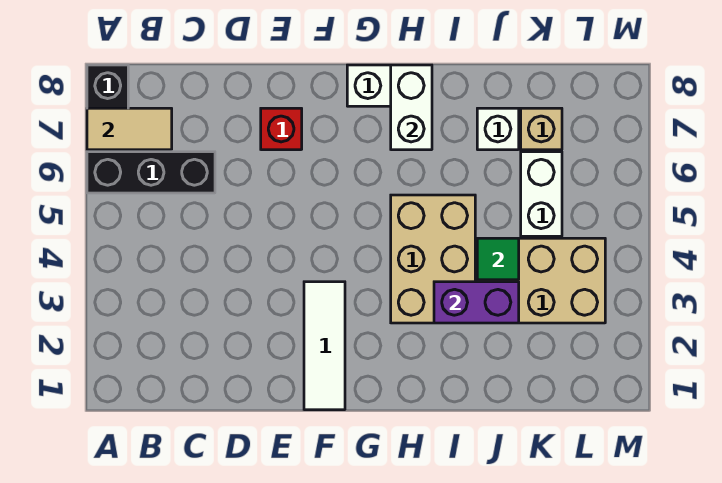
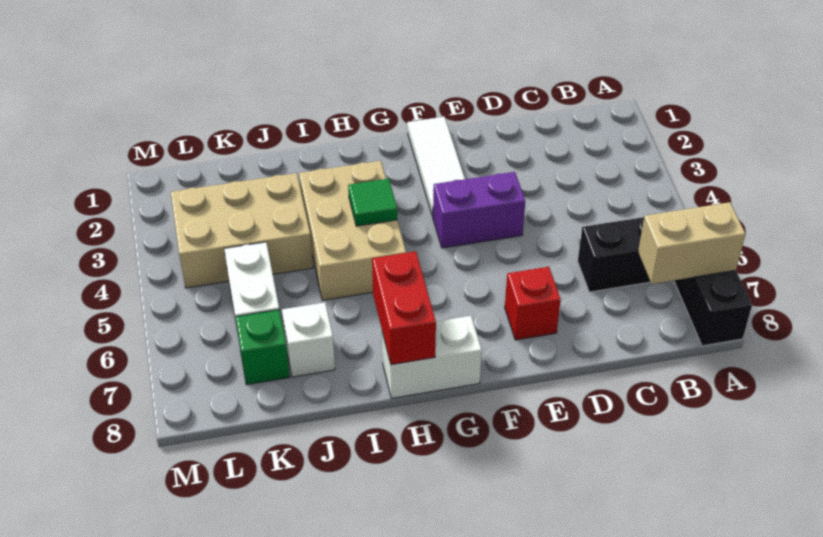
tan tile A7:B7 level 2 -> tan brick A7:B7 level 2
white brick H7:H8 level 2 -> red brick H7:H8 level 2
purple brick I3:J3 level 2 -> purple brick E4:F4 level 1
green tile J4 level 2 -> green tile H4 level 2
tan brick K7 level 1 -> green brick K7 level 1

